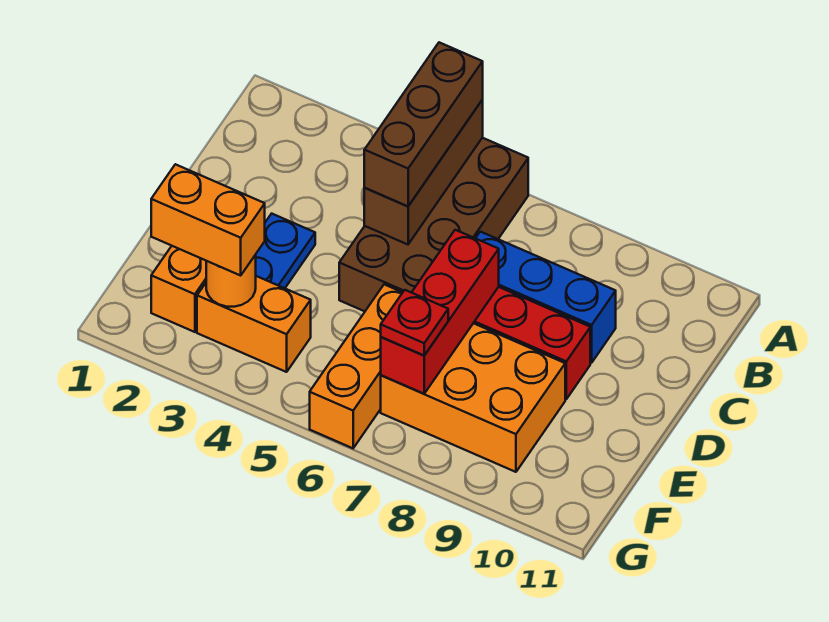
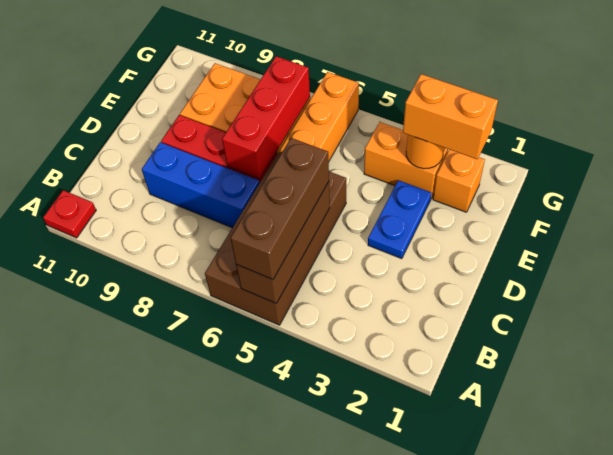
red plate F7 level 3 -> red plate A11 level 1

